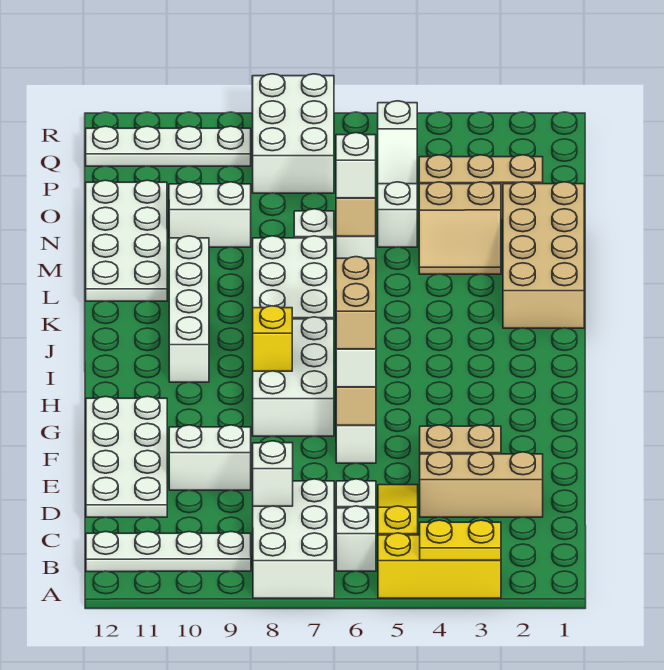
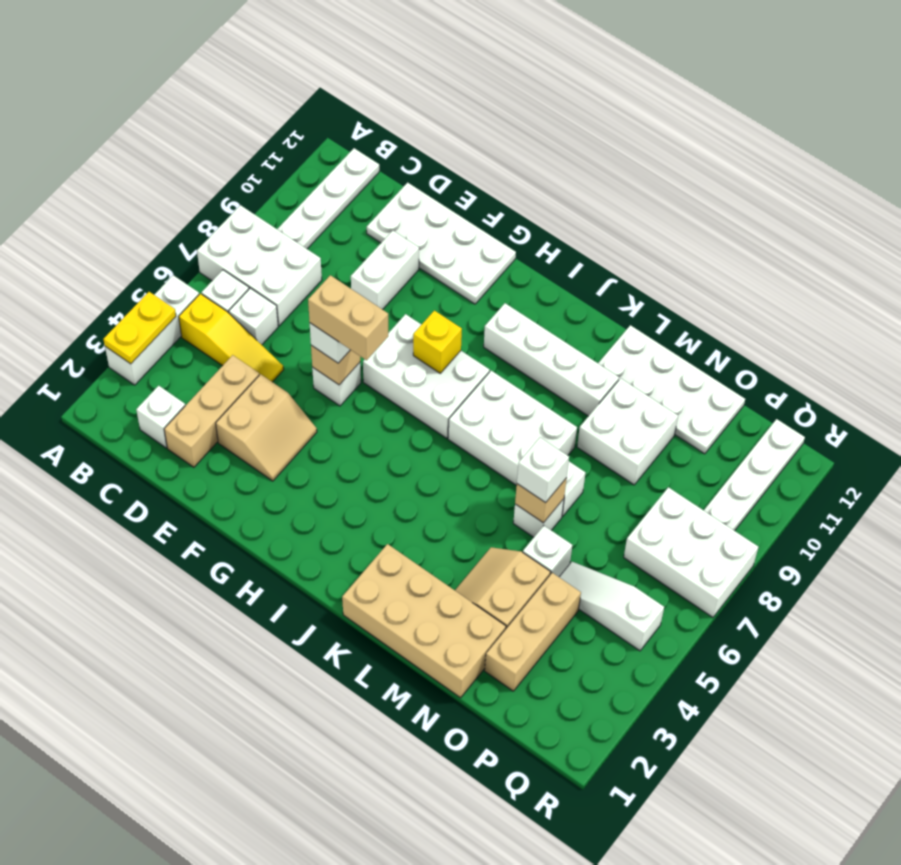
yellow brick A3:A5 level 1 -> white brick A3:A5 level 1
white brick C8 level 2 -> white brick C2 level 1
white brick N9:N10 level 1 -> white brick M9:N10 level 1

